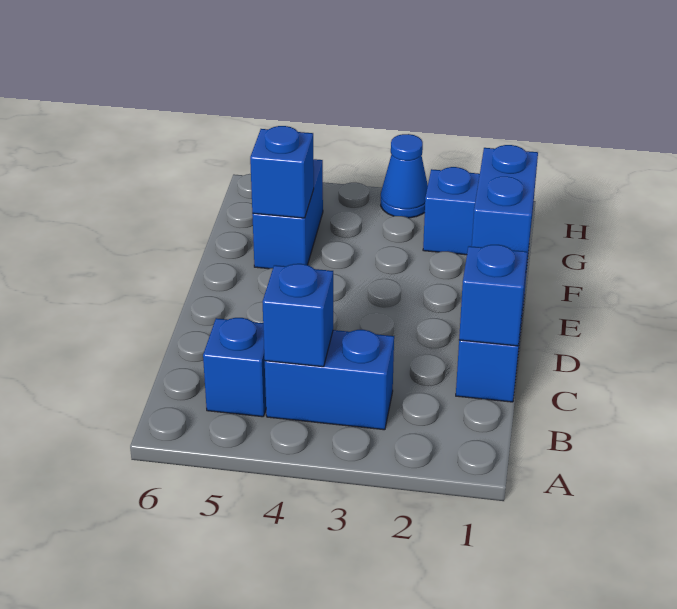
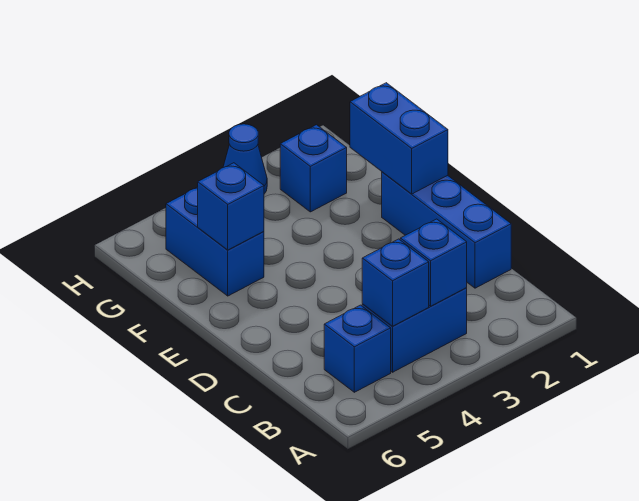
blue brick C1 level 2 -> blue brick B3 level 2

